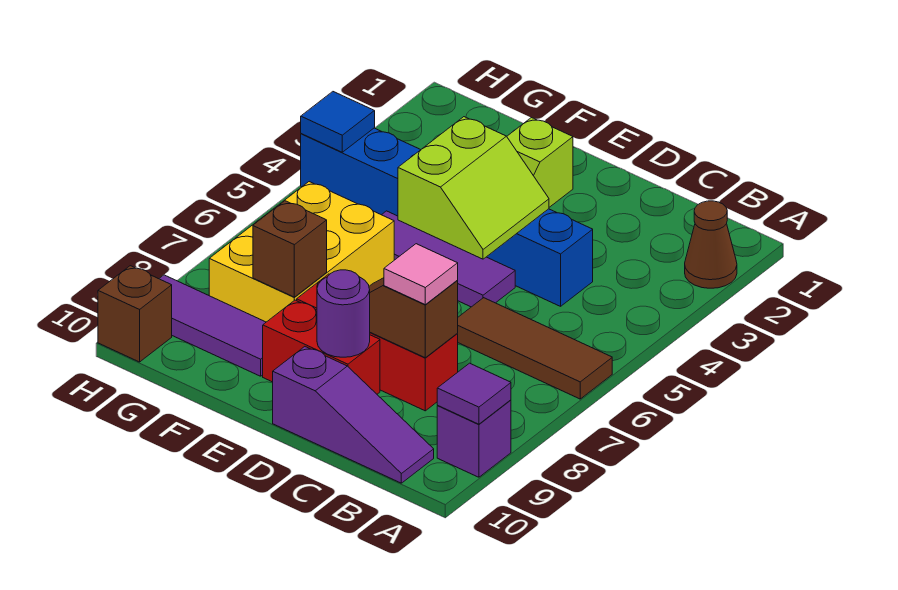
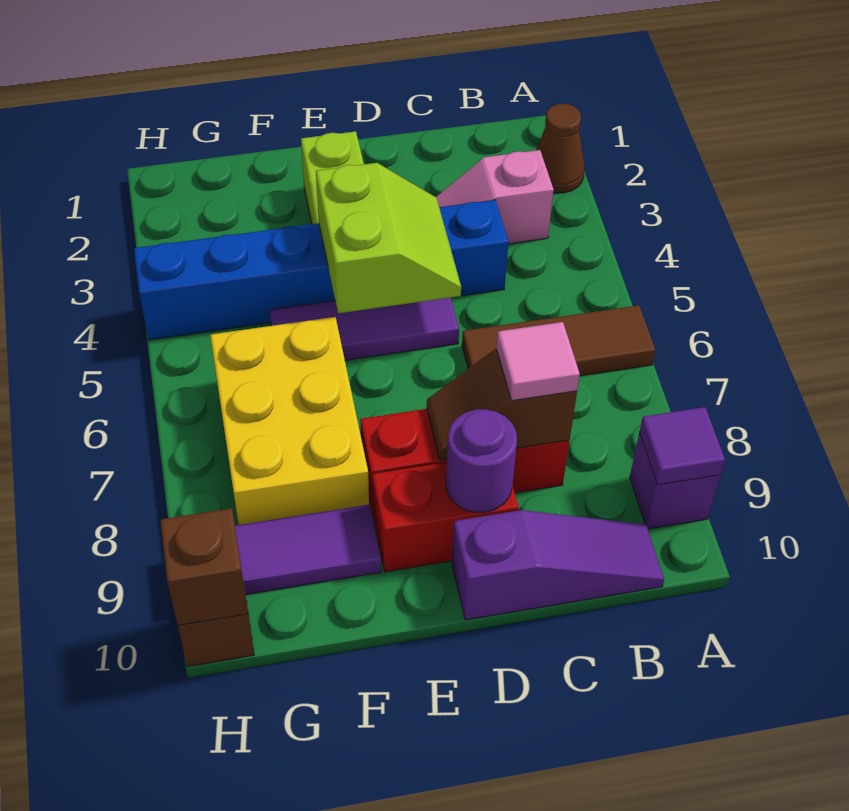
none -> pink slope B3:C3 level 1 top B
brown brick F8 level 2 -> brown brick H10 level 2
blue tile H4 level 2 -> none

